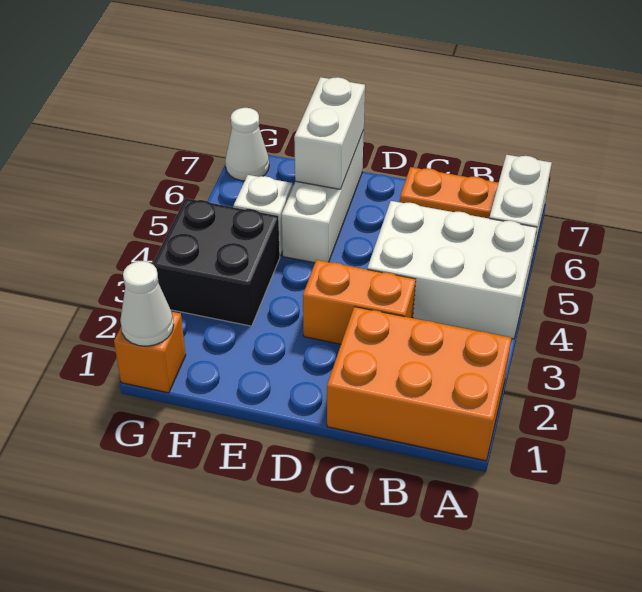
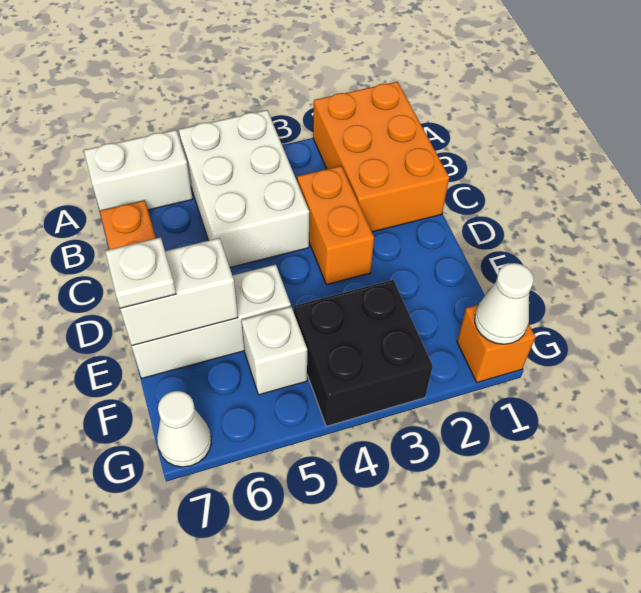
none -> white plate E7 level 3

